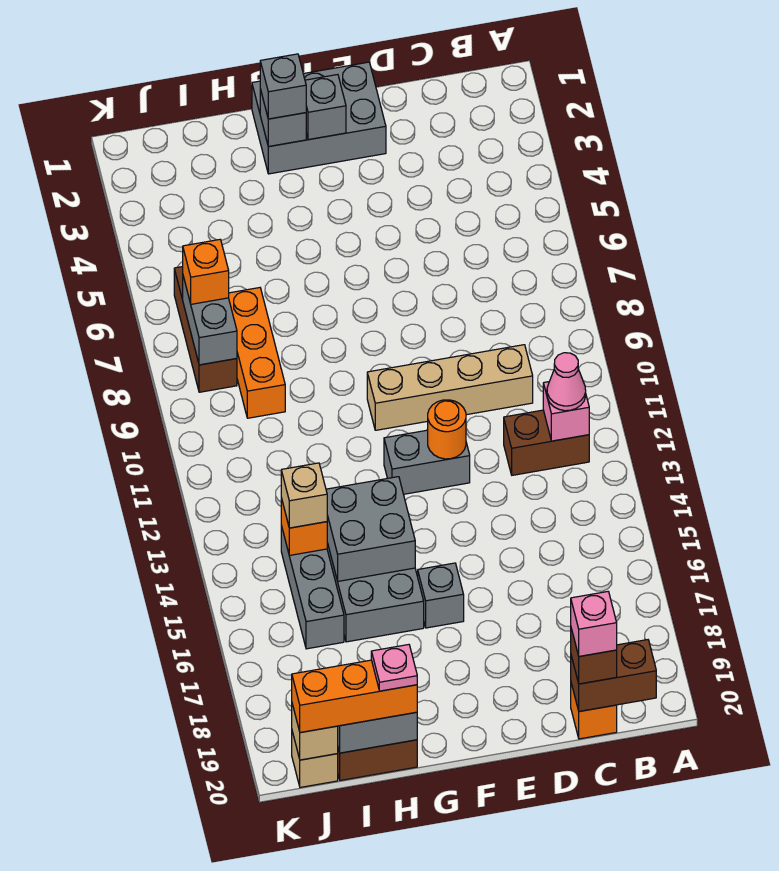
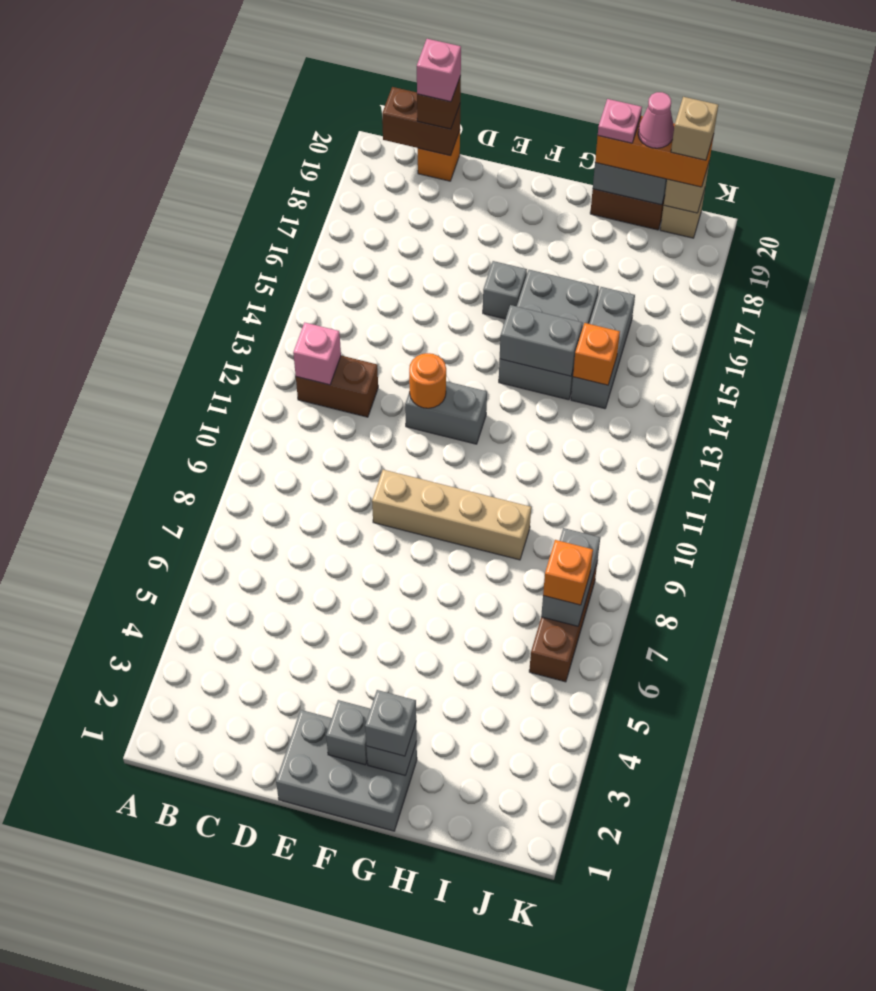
pink cone B12 level 3 -> pink cone I20 level 4
tan brick C10:F10 level 1 -> tan brick E9:H9 level 1
grey brick G14:H15 level 2 -> grey brick G14:H14 level 2
orange brick I7:I9 level 1 -> none
tan brick I14 level 3 -> tan brick J20 level 4

